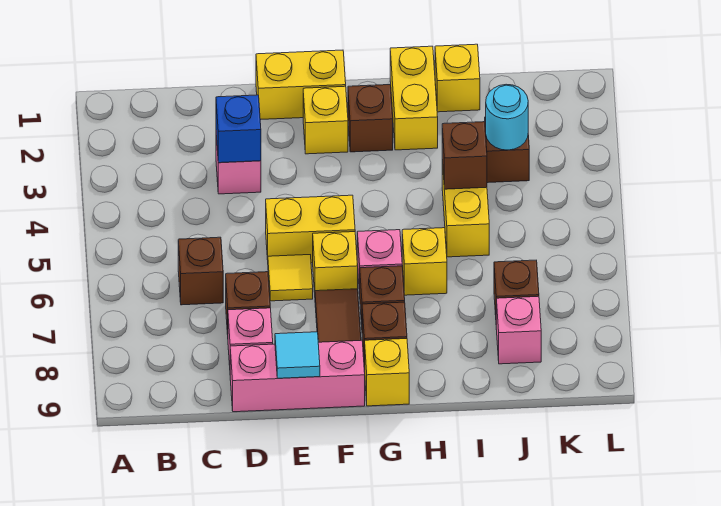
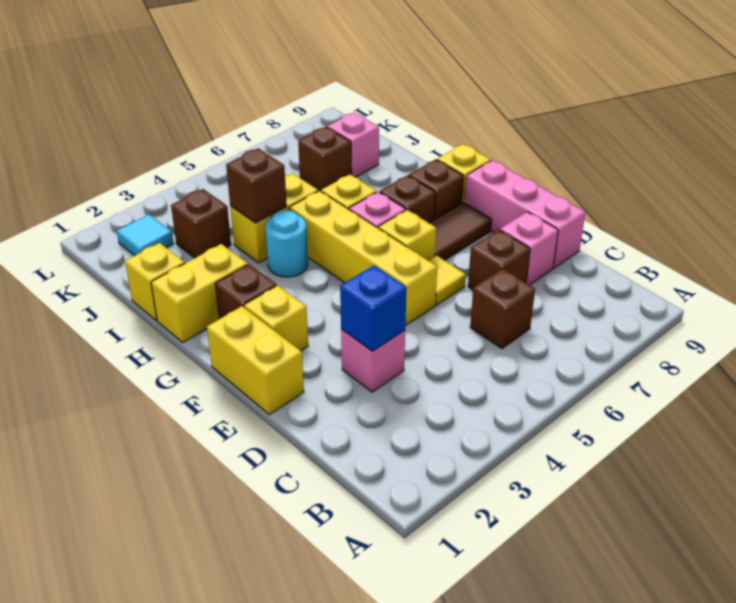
yellow brick E5:F5 level 1 -> yellow brick E5:H5 level 1
cyan tile E9 level 2 -> cyan tile K2 level 1
cyan round brick J3 level 2 -> cyan round brick H4 level 1

